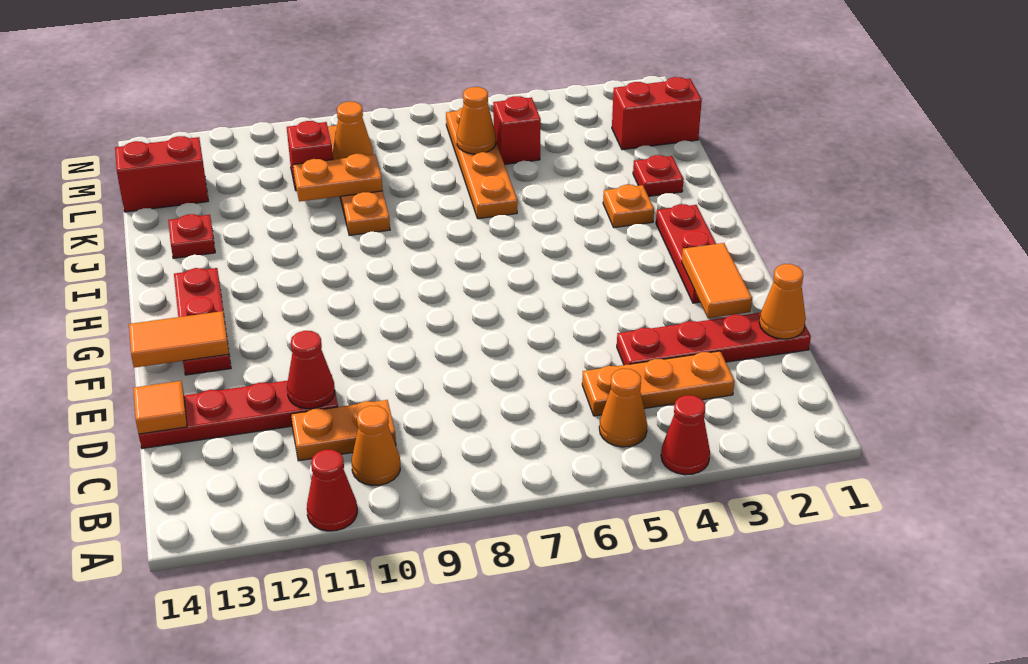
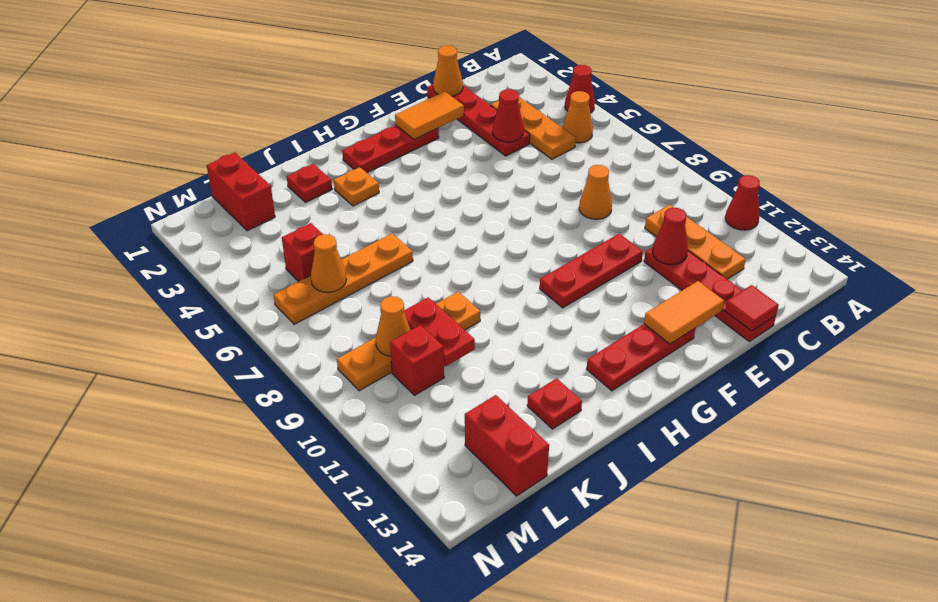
orange cone B10 level 1 -> orange cone D8 level 1
orange plate C10:C11 level 1 -> orange plate C10:C12 level 1
none -> red cone D4 level 2
orange tile D14 level 2 -> red tile D14 level 2
none -> red plate E10:G10 level 1
orange tile F13:F14 level 2 -> orange tile E13:F13 level 2
orange plate K9:K10 level 2 -> red plate K9:K10 level 2

